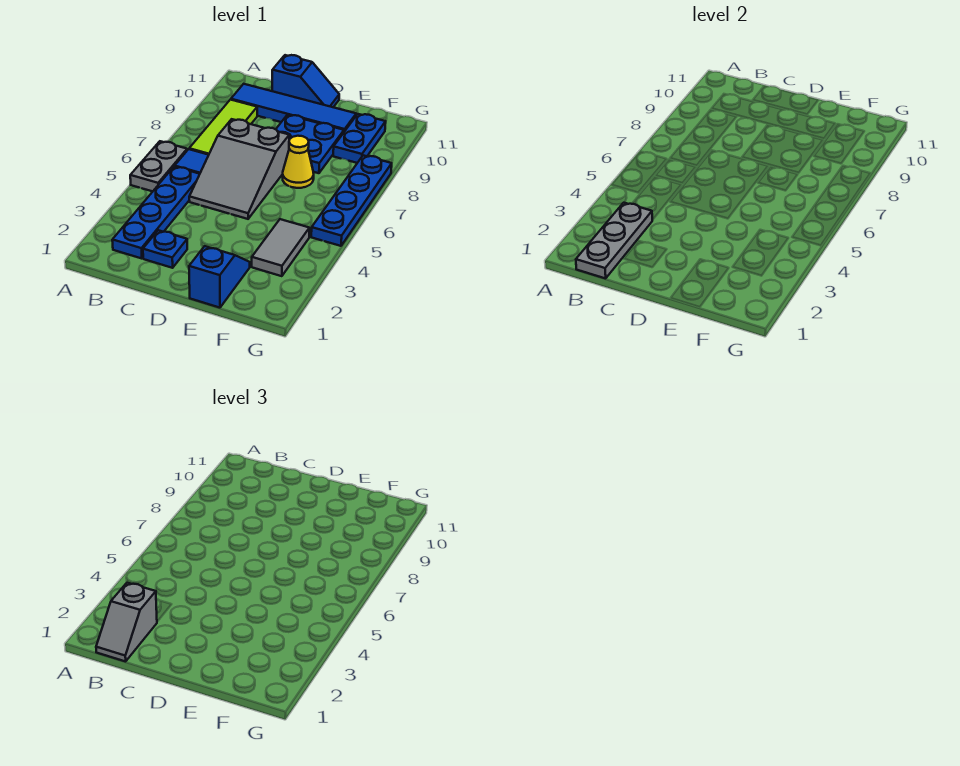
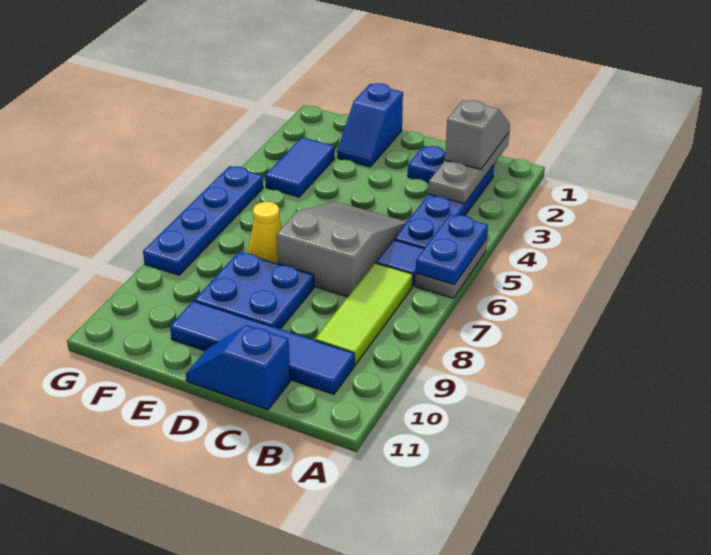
grey tile F3:F4 level 1 -> blue tile F3:F4 level 1
blue plate F9:F10 level 1 -> blue plate A5:A6 level 2

